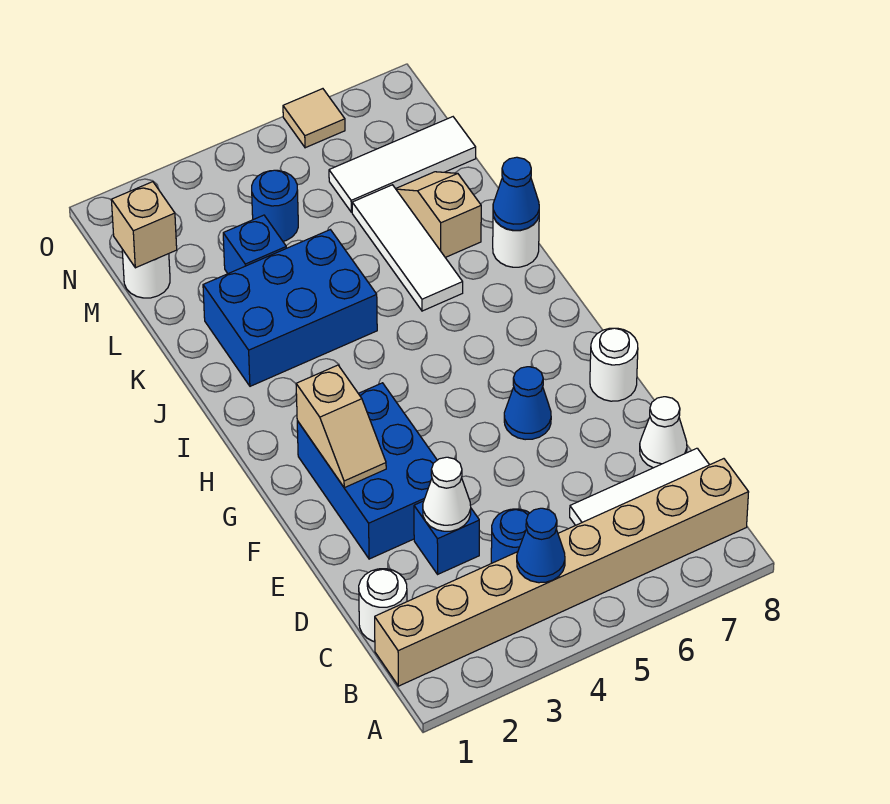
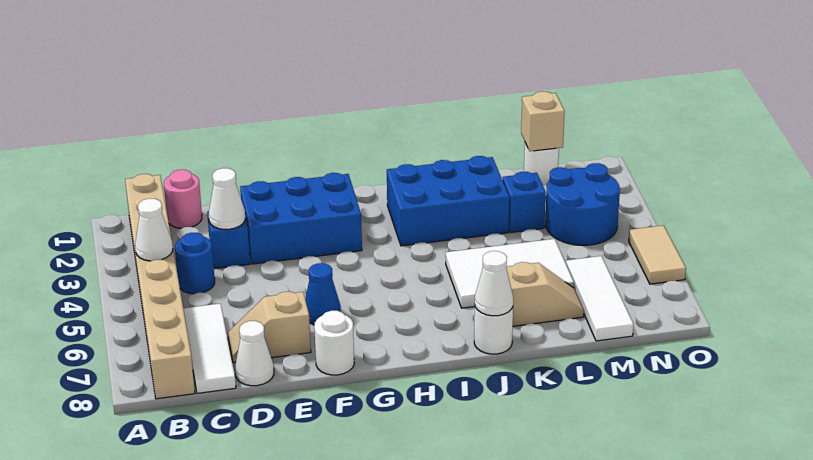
blue cone B4 level 2 -> white cone B4 level 2
white round brick C1 level 1 -> pink round brick C1 level 1
tan slope F2:G2 level 2 top G -> tan slope D7:E7 level 1 top E
blue brick J2:K4 level 1 -> blue brick I2:K3 level 1
white tile J6:L6 level 1 -> white tile J5:L6 level 1
blue cone J8 level 2 -> white cone J8 level 2
blue round brick M4 level 1 -> blue round brick M3:N4 level 1
tan tile O6 level 1 -> tan tile O5:O6 level 1

